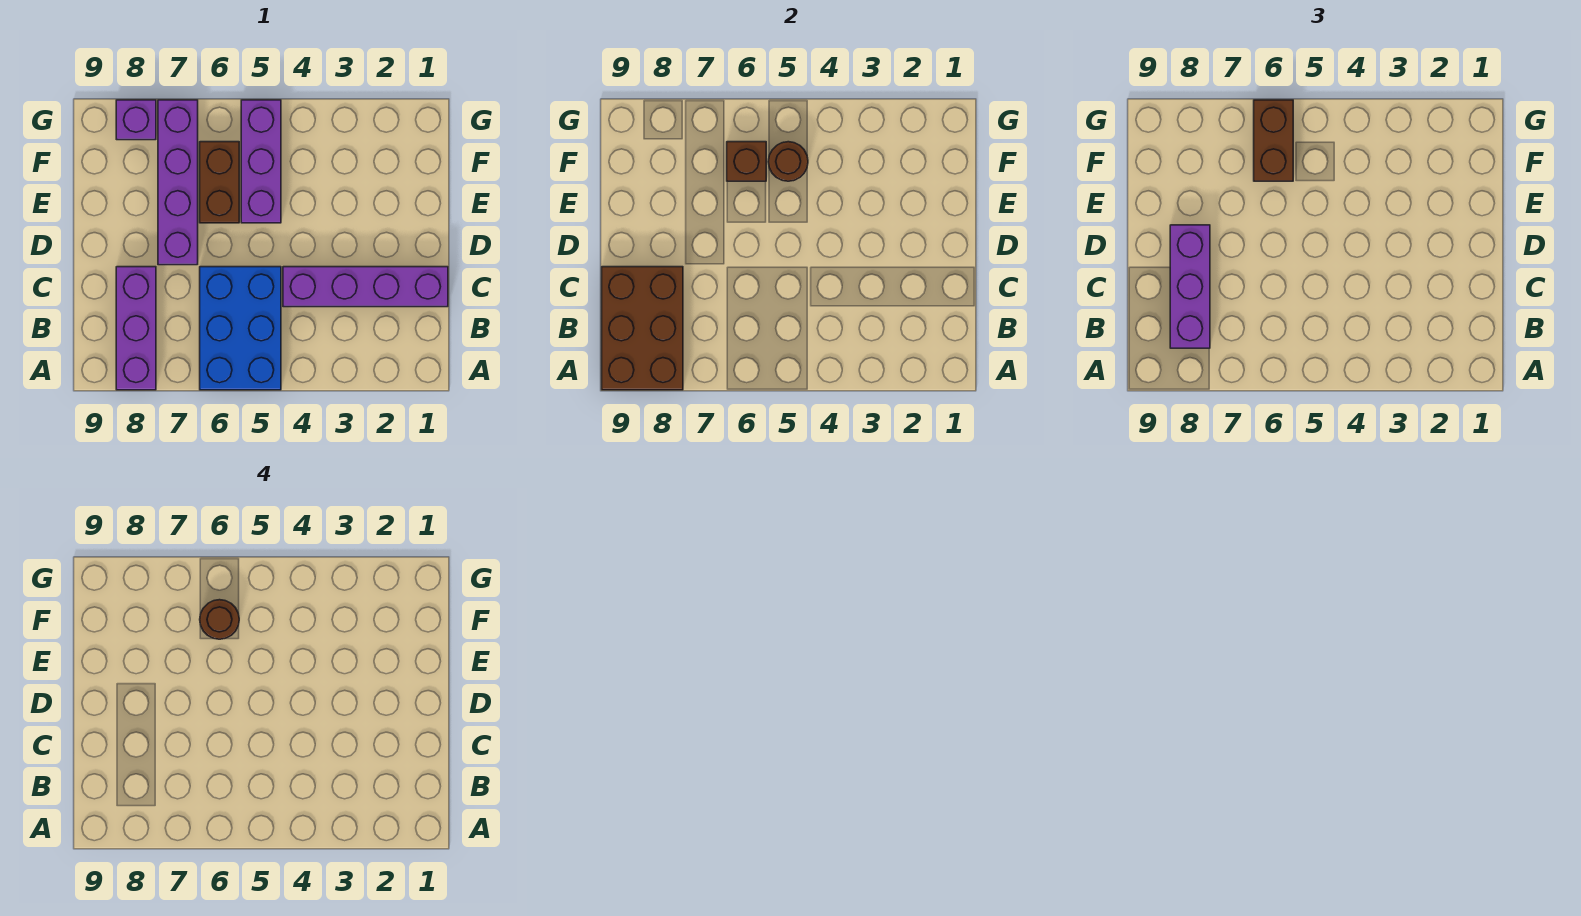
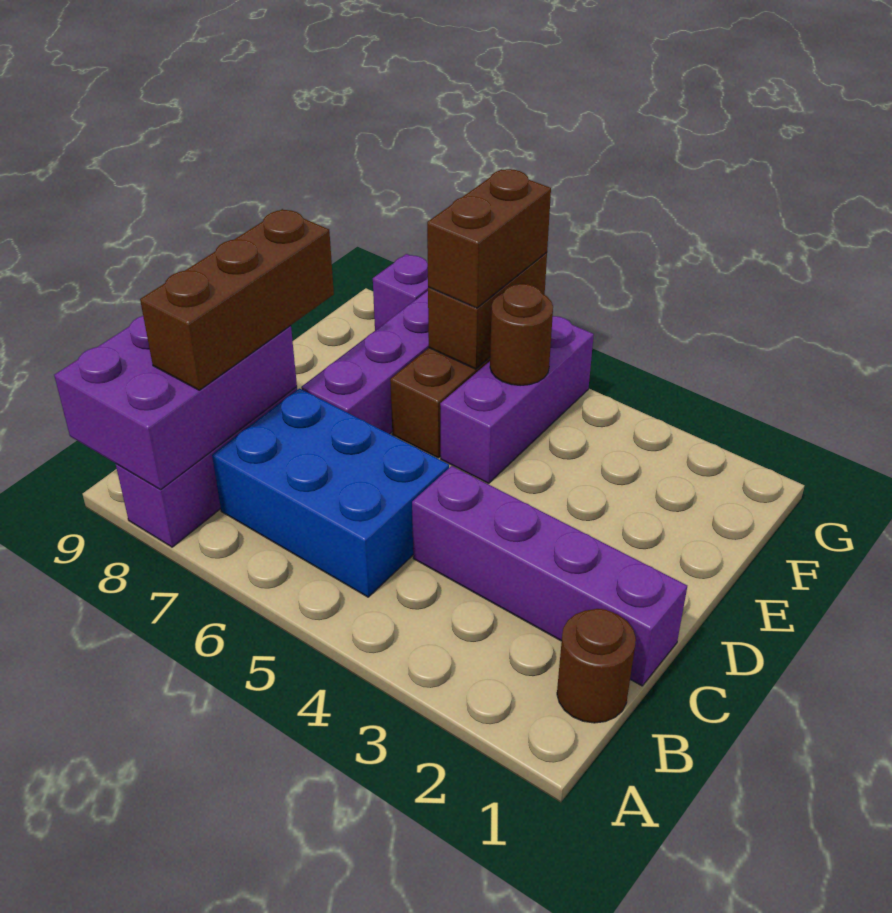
blue brick A5:C6 level 1 -> blue brick B5:C7 level 1
brown brick A8:C9 level 2 -> purple brick A8:C9 level 2
purple brick B8:D8 level 3 -> brown brick B8:D8 level 3
brown brick F6 level 2 -> brown brick F6:G6 level 2
brown round brick F6 level 4 -> brown round brick B1 level 1

